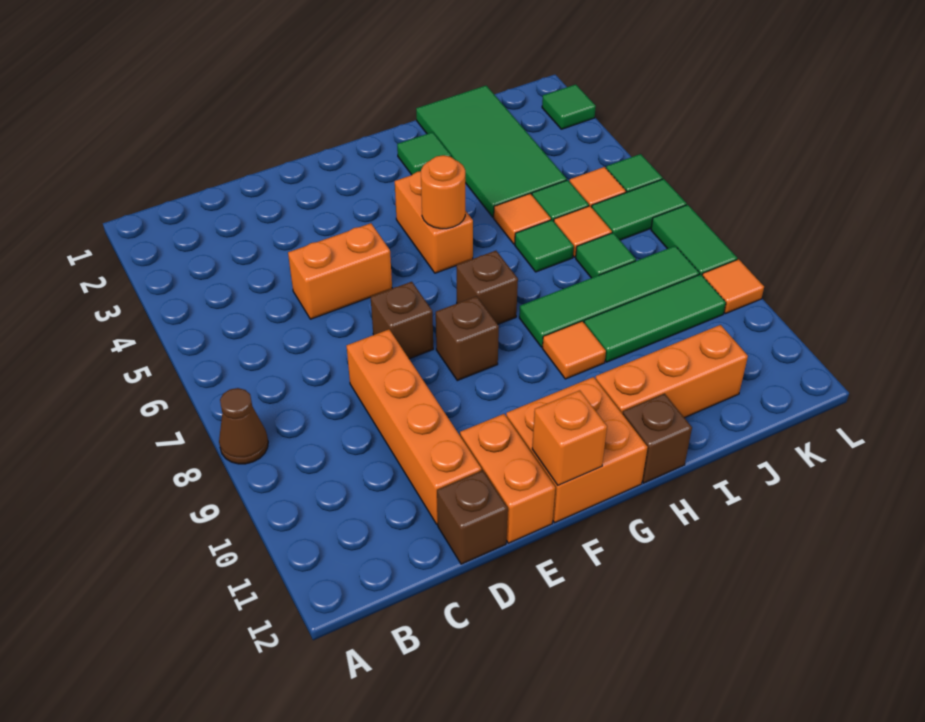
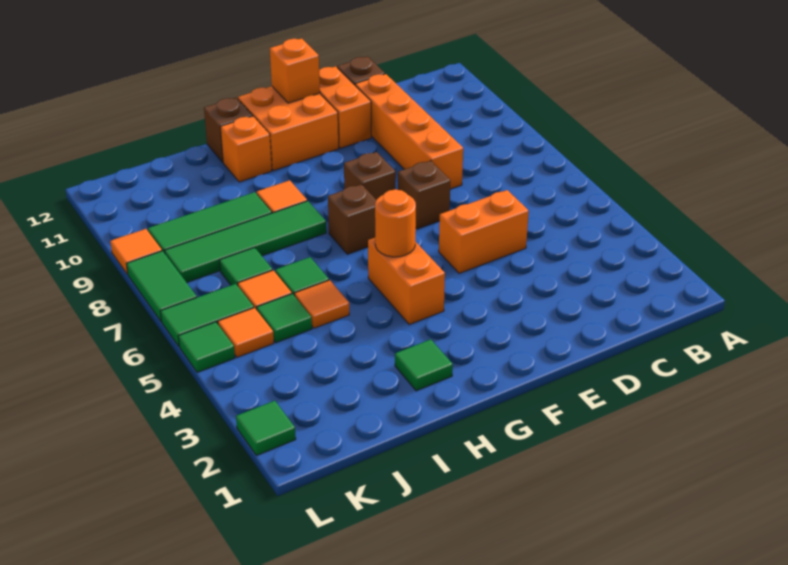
brown cone A8 level 1 -> none
orange brick H11:J11 level 1 -> orange brick H11 level 1
green tile I1:J4 level 1 -> none

